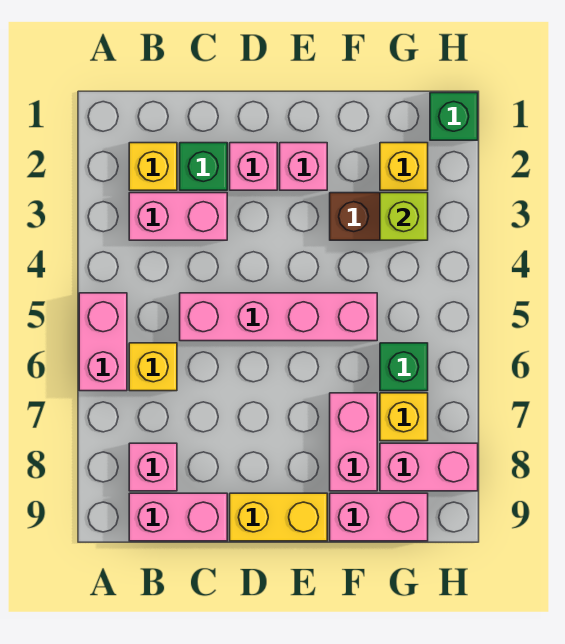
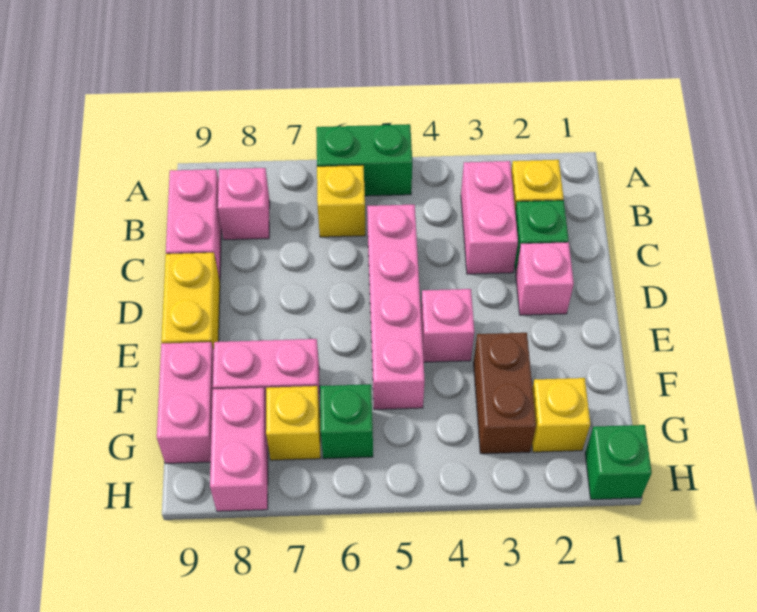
pink brick A5:A6 level 1 -> green brick A5:A6 level 1
pink brick E2 level 1 -> pink brick E4 level 1
lime brick G3 level 2 -> none

